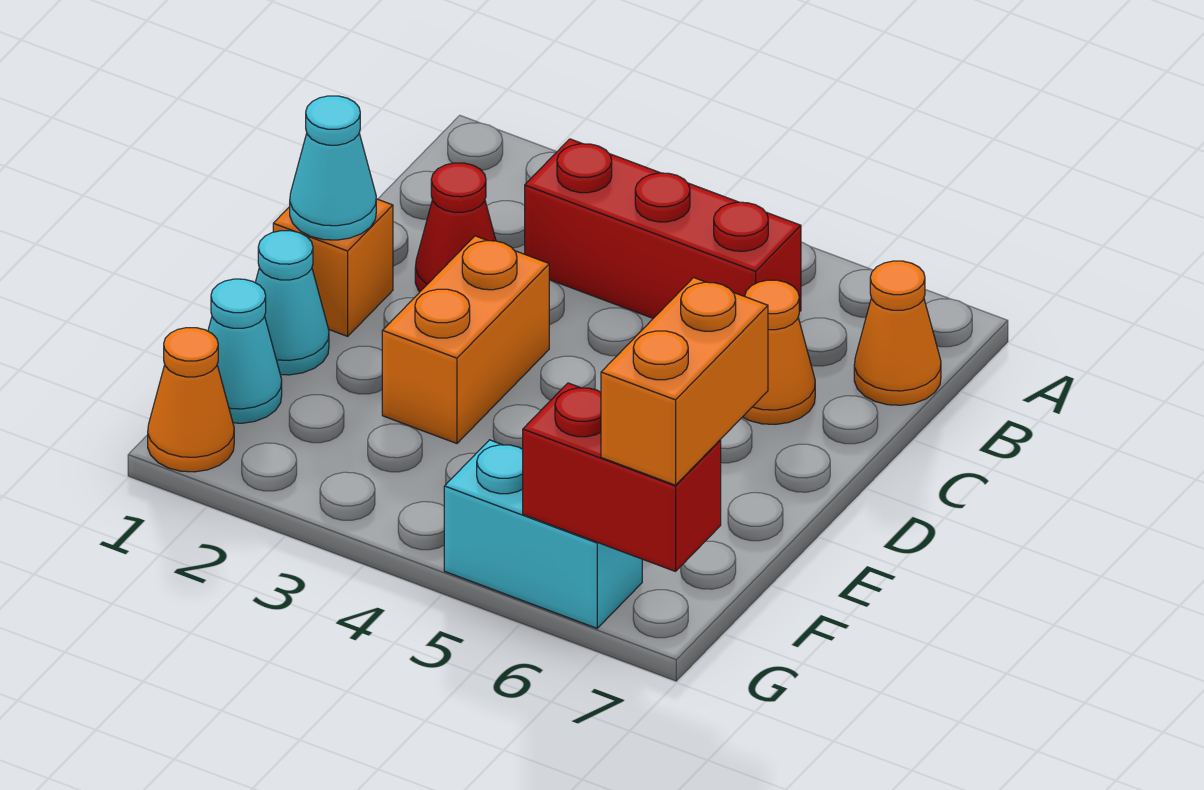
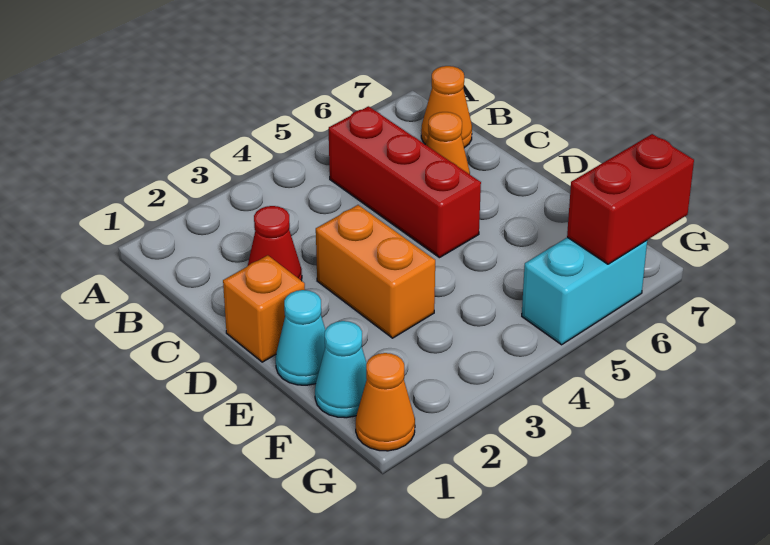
red brick B3:B5 level 1 -> red brick B5:D5 level 1
cyan cone D1 level 2 -> none
orange brick F7:G7 level 3 -> none

